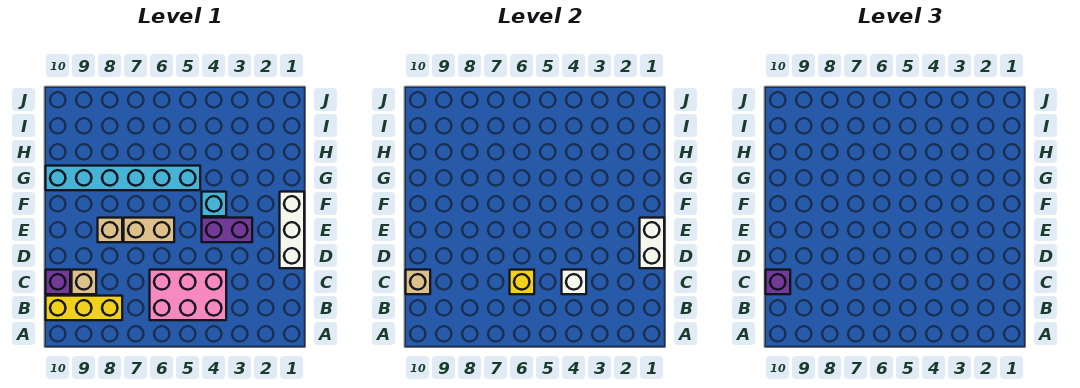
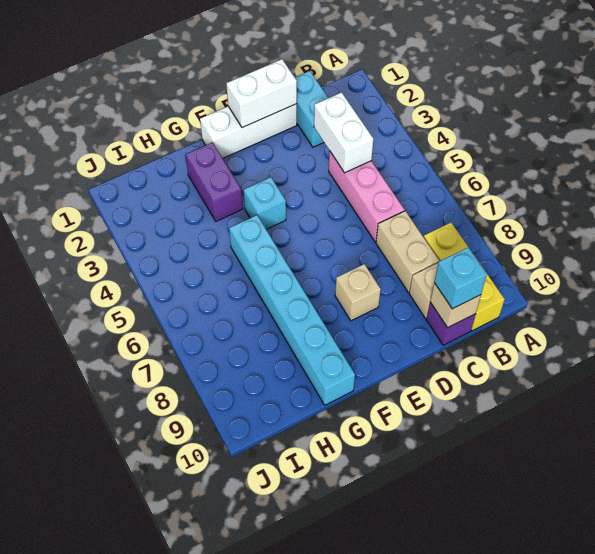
pink brick B4:C6 level 1 -> pink brick C4:C6 level 1
none -> cyan brick C1:C2 level 1
white brick C4 level 2 -> white brick C3:C4 level 2
yellow brick C6 level 2 -> none
purple brick C10 level 3 -> cyan brick C10 level 3
purple brick E3:E4 level 1 -> purple brick G2:G3 level 1
tan brick E6:E7 level 1 -> tan brick C7:C8 level 1

